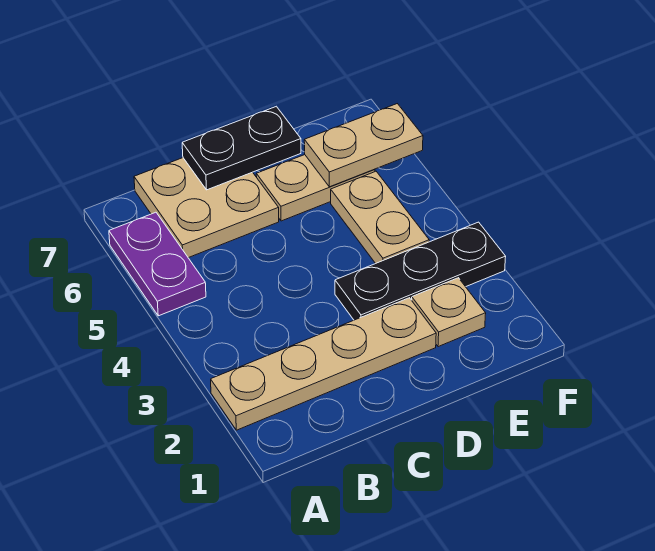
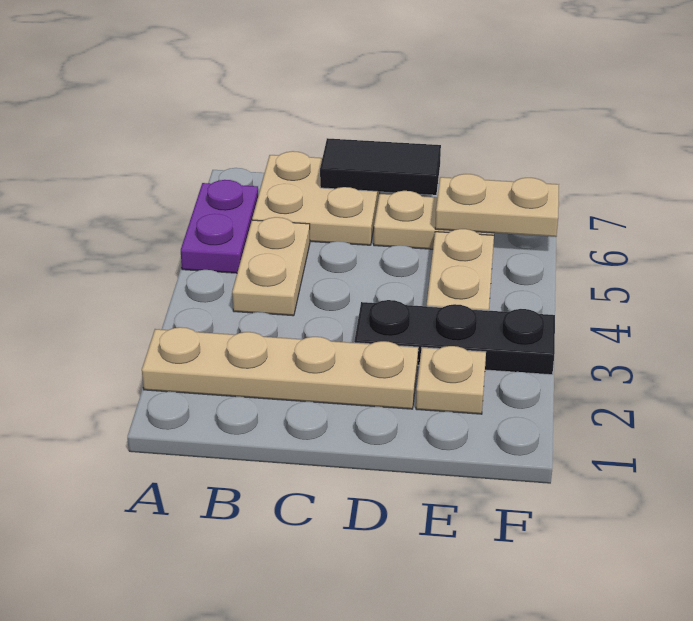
none -> tan plate B4:B5 level 1
black plate C7:D7 level 2 -> black tile C7:D7 level 2

